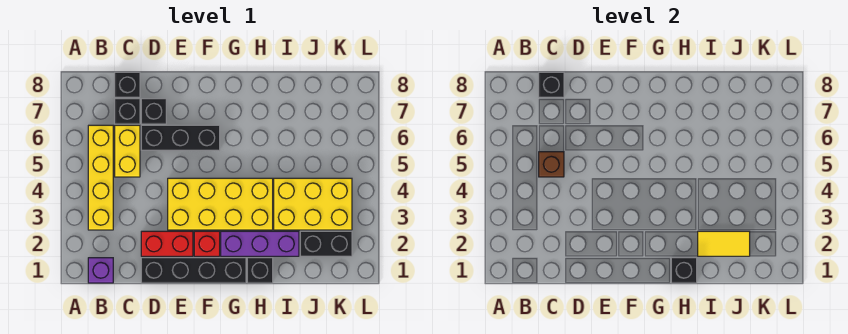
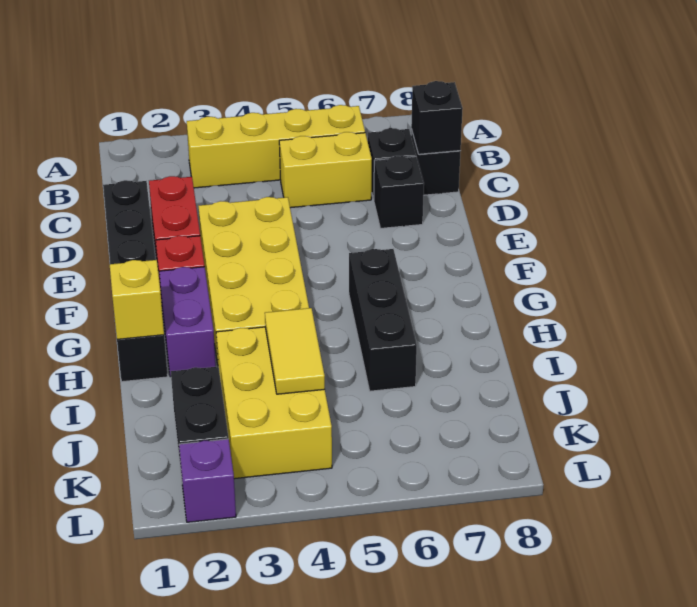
purple brick B1 level 1 -> purple brick L2 level 1
brown brick C5 level 2 -> none
black brick D6:F6 level 1 -> black brick G6:I6 level 1
purple brick G2:I2 level 1 -> purple brick G2:H2 level 1
black brick H1 level 2 -> yellow brick H1 level 2
yellow tile I2:J2 level 2 -> yellow tile I4:J4 level 2

